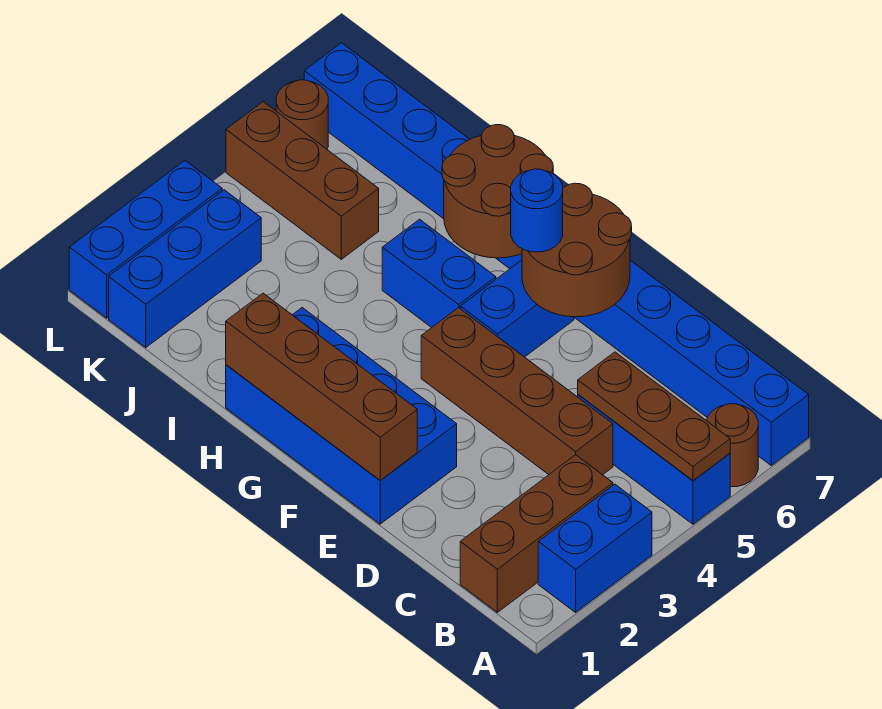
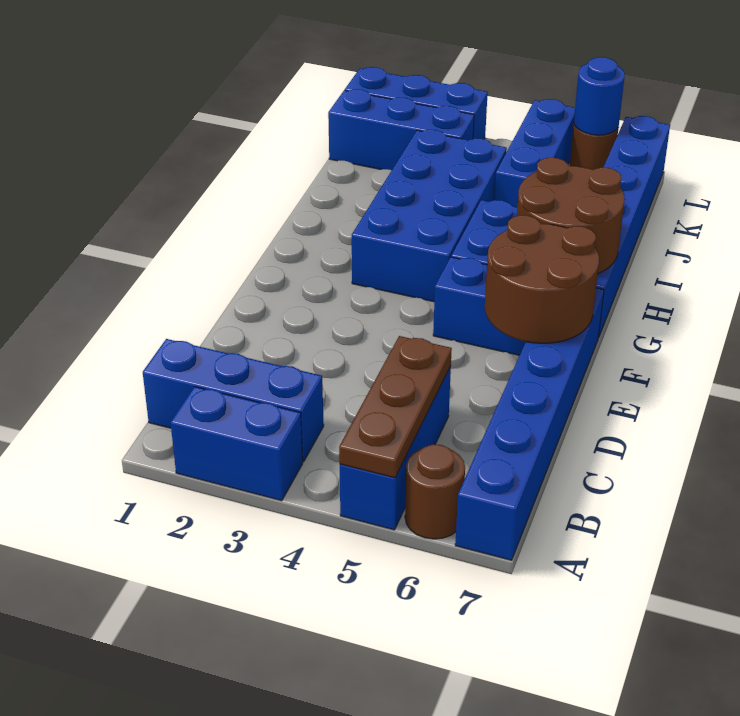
brown brick B1:B3 level 1 -> blue brick B1:B3 level 1
brown brick C4:F4 level 1 -> none
blue brick E1:H2 level 1 -> blue brick G3:J4 level 1
brown brick E1:H1 level 2 -> none
blue round brick F6 level 3 -> blue round brick L6 level 2
brown brick J5:L5 level 1 -> blue brick J5:L5 level 1

